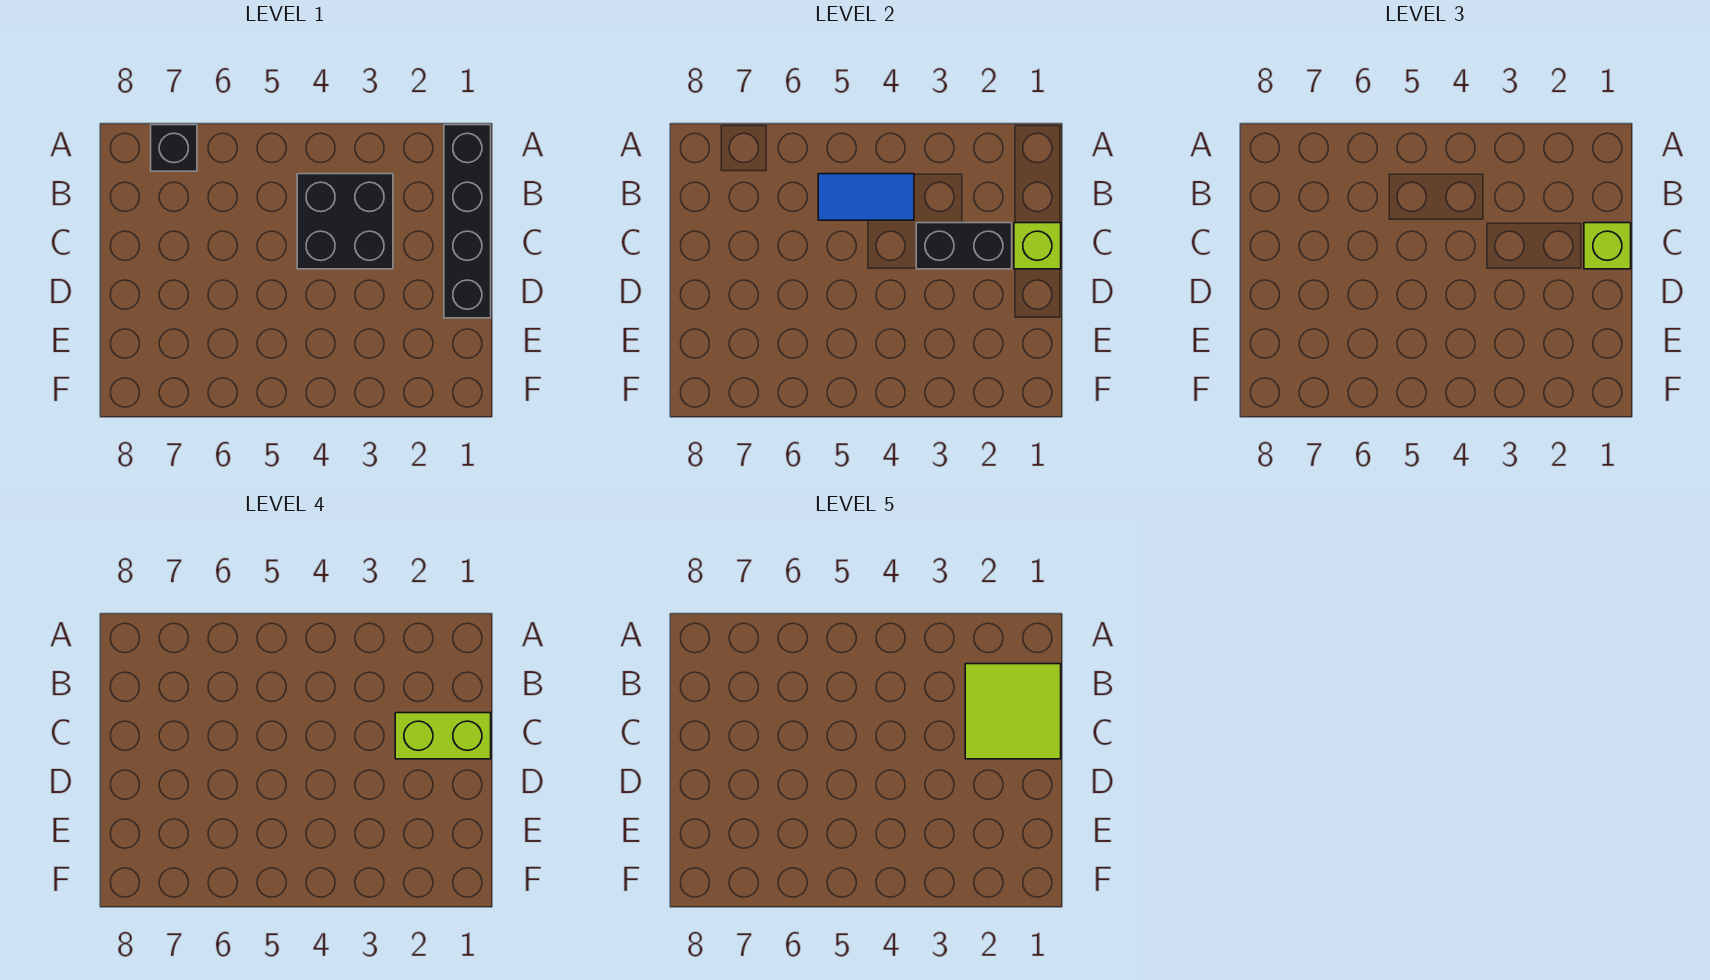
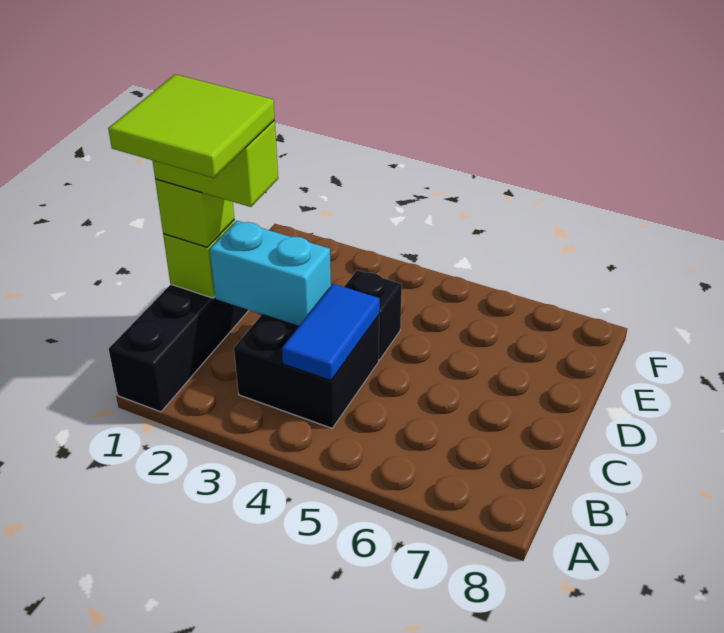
black brick A7 level 1 -> black brick D4 level 1
blue tile B4:B5 level 2 -> blue tile B4:C4 level 2
black brick C2:C3 level 2 -> cyan brick C2:C3 level 2

